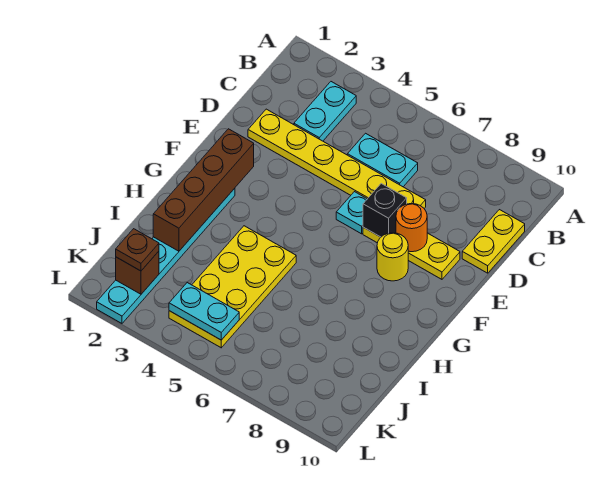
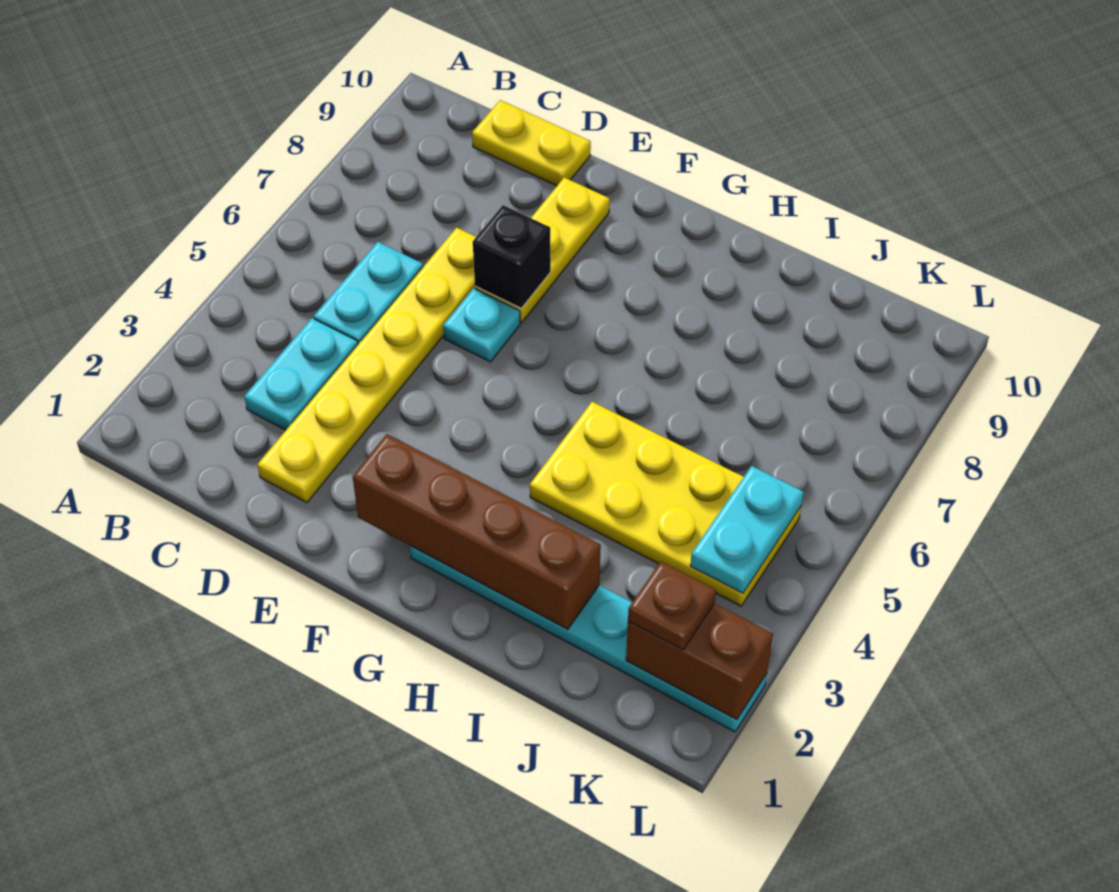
cyan plate B3:C3 level 1 -> cyan plate C3:C4 level 1
orange round brick E8 level 2 -> none
yellow round brick F8 level 1 -> none
brown brick K2 level 2 -> brown brick K2:L2 level 2

